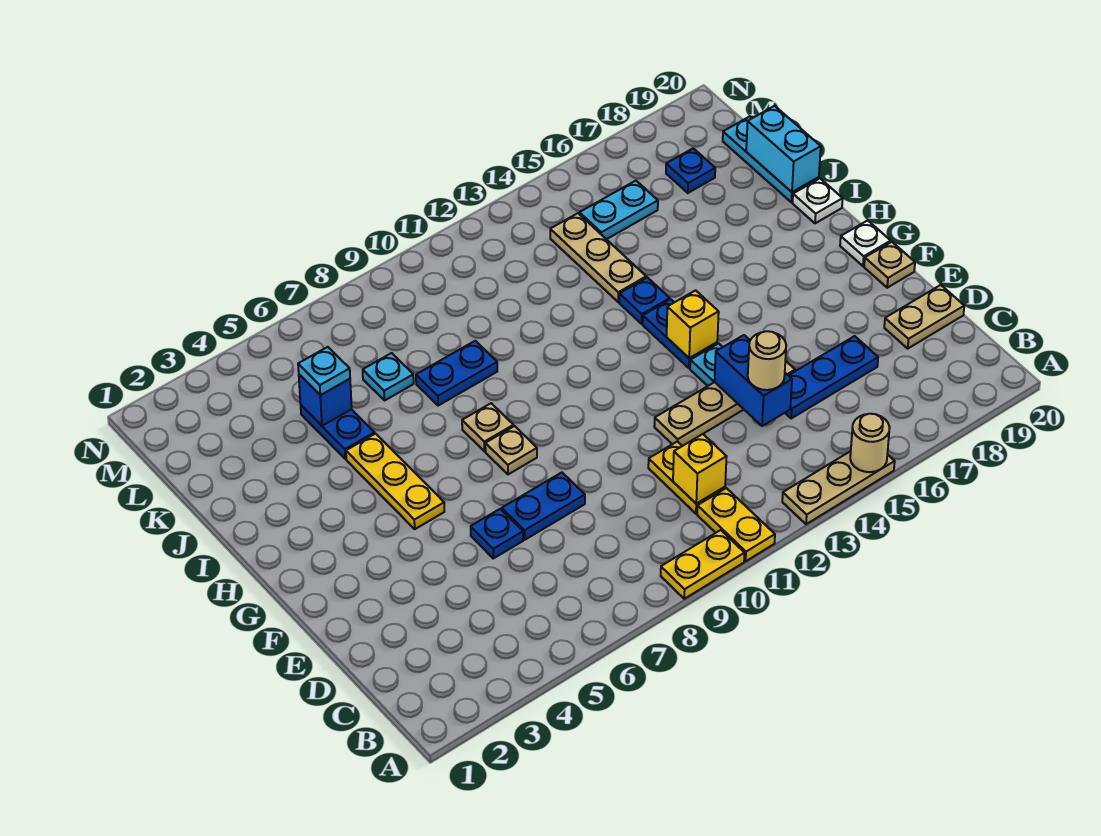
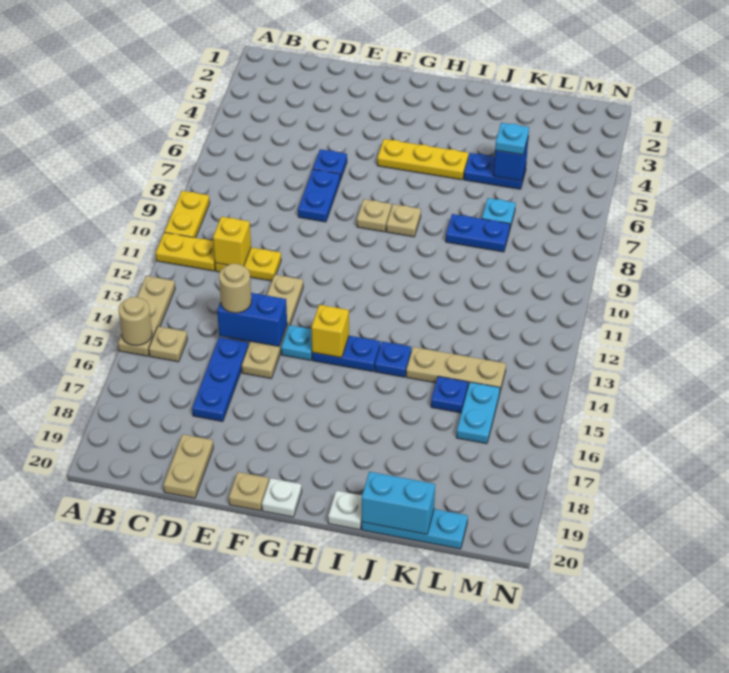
none -> tan plate B15 level 1
blue plate J8:J9 level 1 -> blue plate J8:K8 level 1
blue plate L18 level 1 -> blue plate K15 level 1

